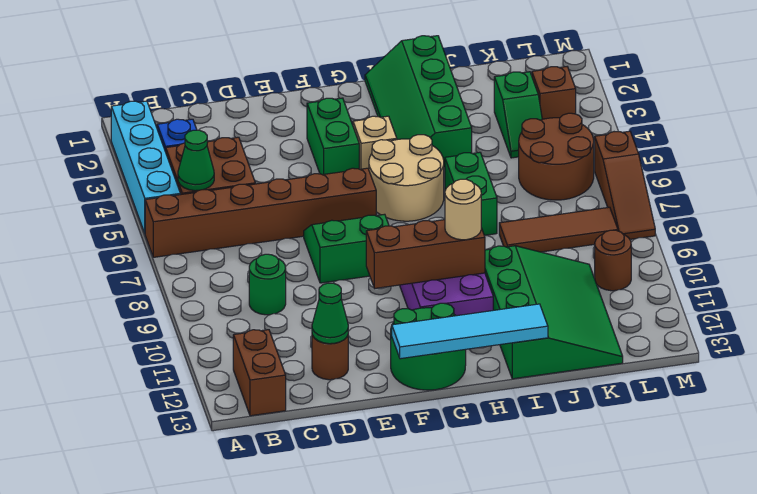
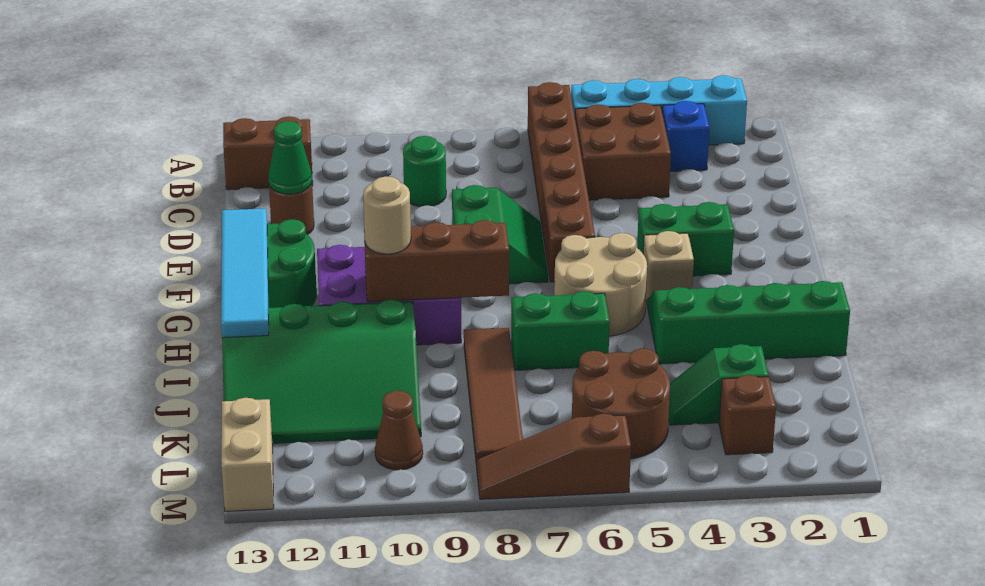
green cone B5 level 2 -> none
brown brick F10:H10 level 2 -> brown brick H8:H10 level 2
brown tile J8:L8 level 1 -> brown tile I8:L8 level 1
brown round brick L10 level 1 -> brown cone L10 level 1
none -> tan brick L13:M13 level 1

